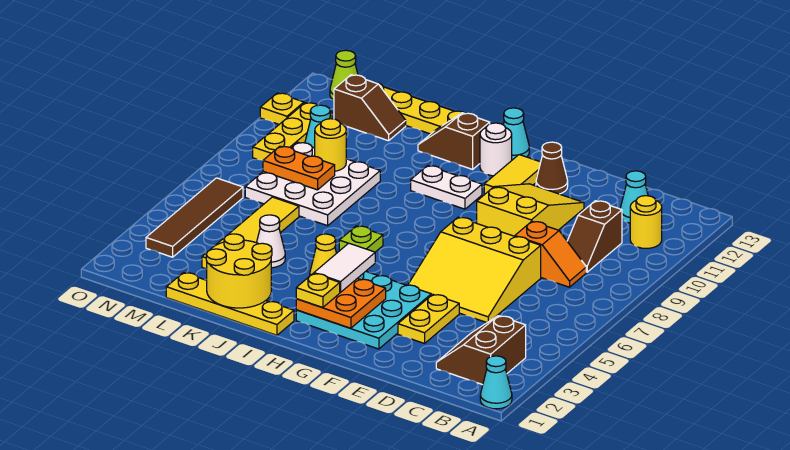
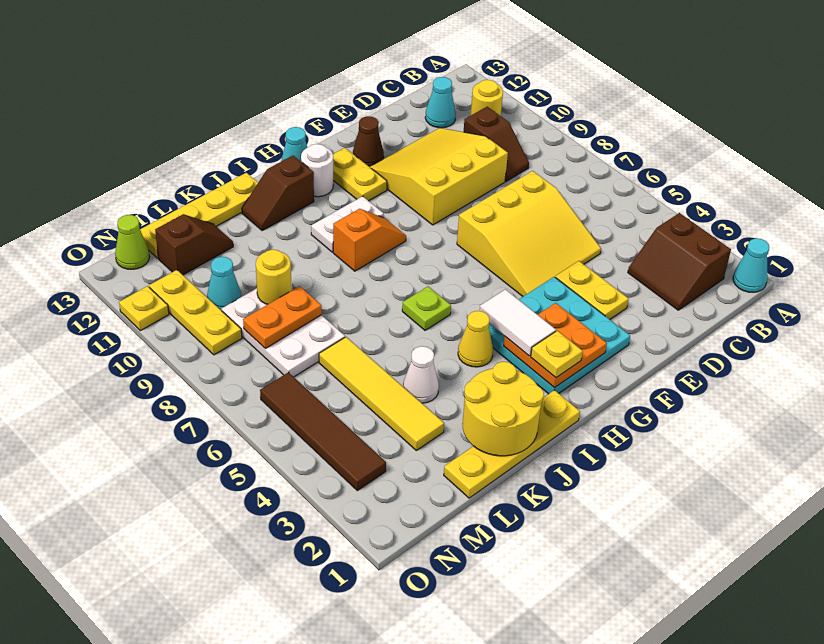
orange slope C8:D8 level 1 top D -> orange slope H9:I9 level 1 top I
yellow slope E9:F11 level 1 top 9 -> yellow slope D9:F11 level 1 top 9
yellow tile G11:G12 level 1 -> yellow plate G11:G12 level 1
white plate K7:M9 level 1 -> white plate L7:M9 level 1

